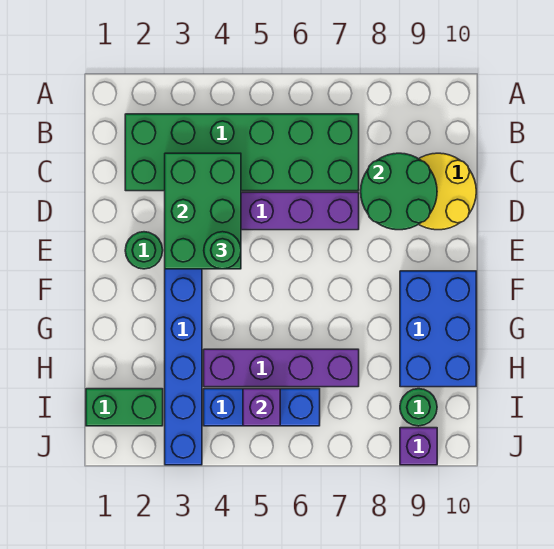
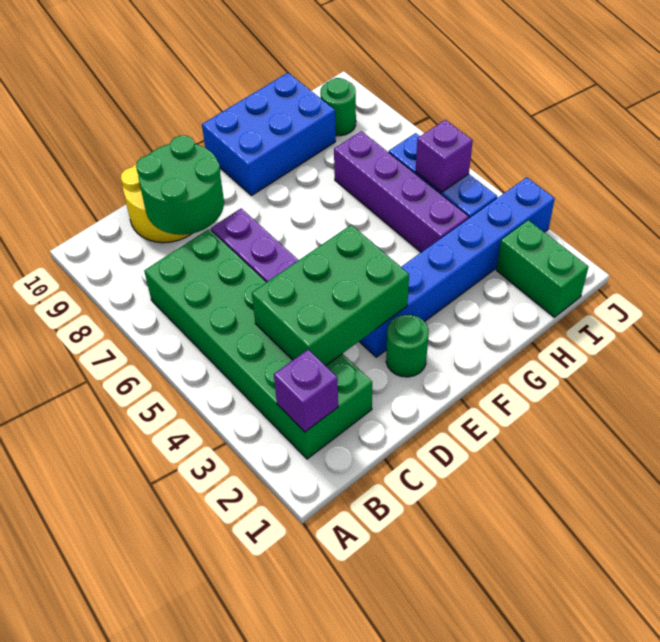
green round brick E4 level 3 -> none
purple brick J9 level 1 -> purple brick B2 level 2

